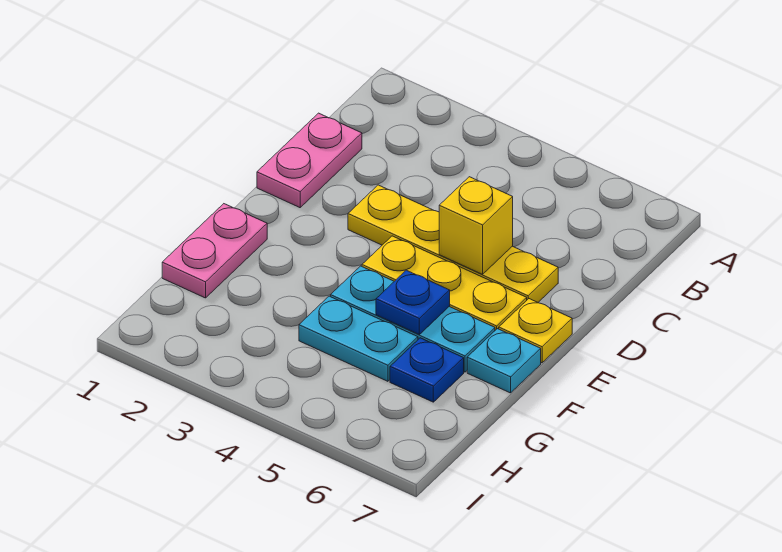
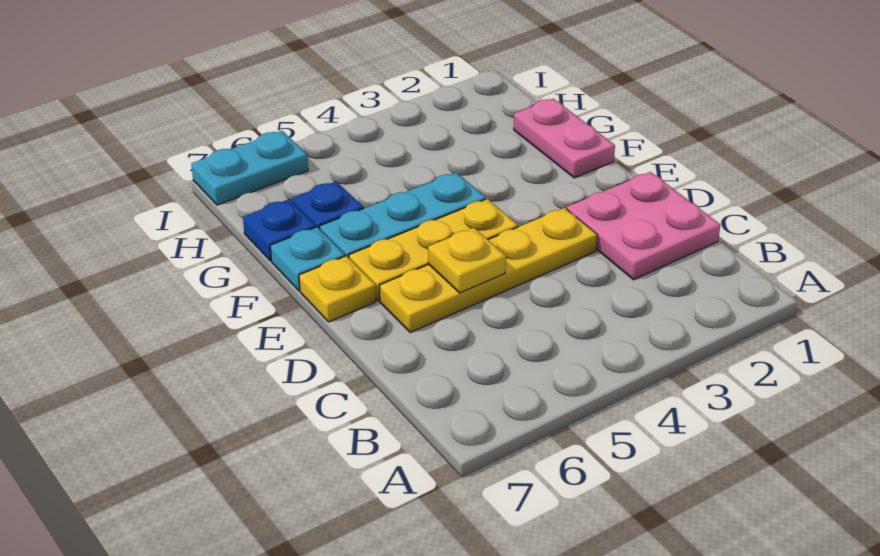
pink plate C1:D1 level 1 -> pink plate C1:D2 level 1
yellow brick D5 level 2 -> yellow plate D5 level 2
blue plate F5 level 2 -> blue plate G7 level 1
cyan plate G4:G5 level 1 -> cyan plate I6:I7 level 1

